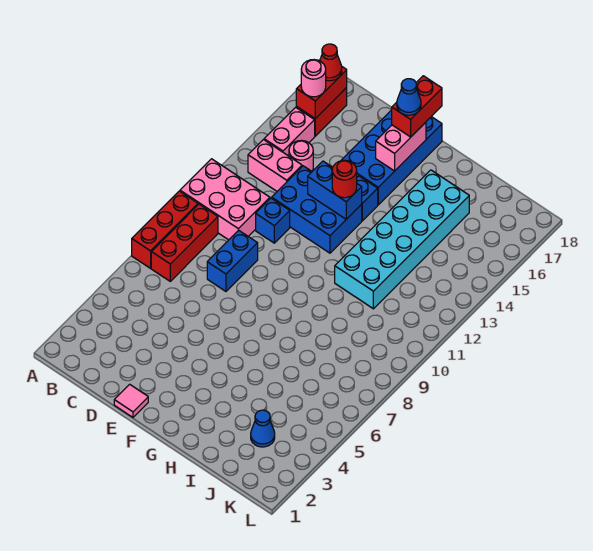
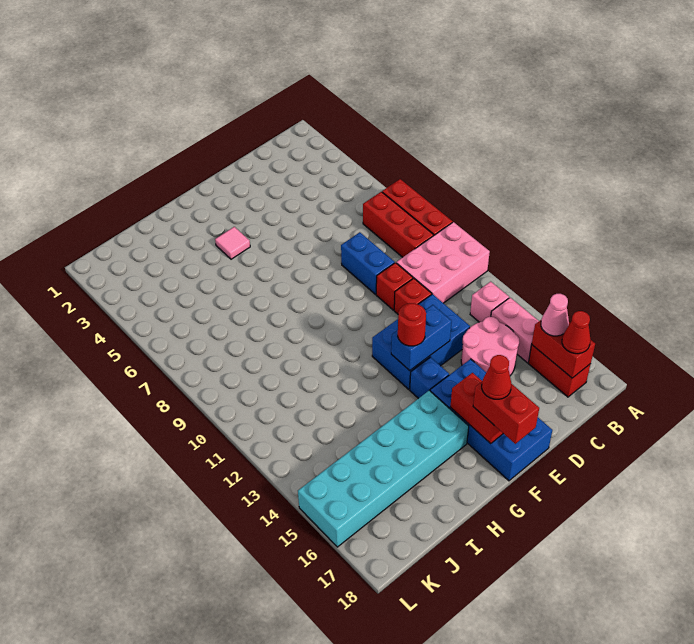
pink brick B13:C13 level 1 -> pink brick B13 level 1
pink round brick B16 level 3 -> pink cone B16 level 3
pink round brick C14 level 1 -> pink round brick C14:D15 level 1
none -> red brick D10 level 1
blue brick D11 level 1 -> red brick D11 level 1
pink tile E1 level 1 -> pink tile G4 level 1
pink brick F16:F17 level 2 -> red brick F16:F17 level 2
blue cone F17 level 4 -> red cone F17 level 4
cyan brick H11:I16 level 1 -> cyan brick G15:L16 level 1
blue cone J3 level 1 -> none

